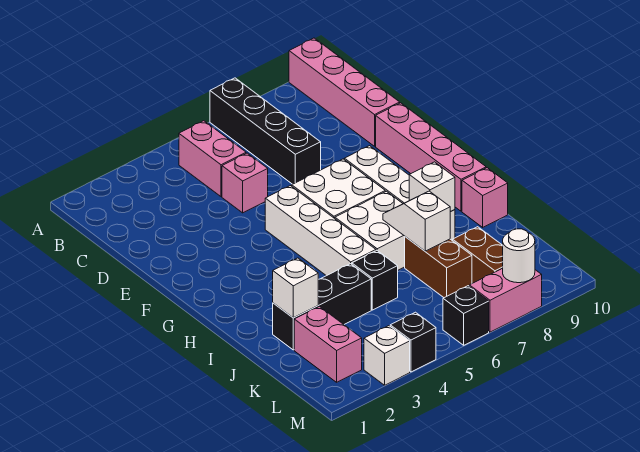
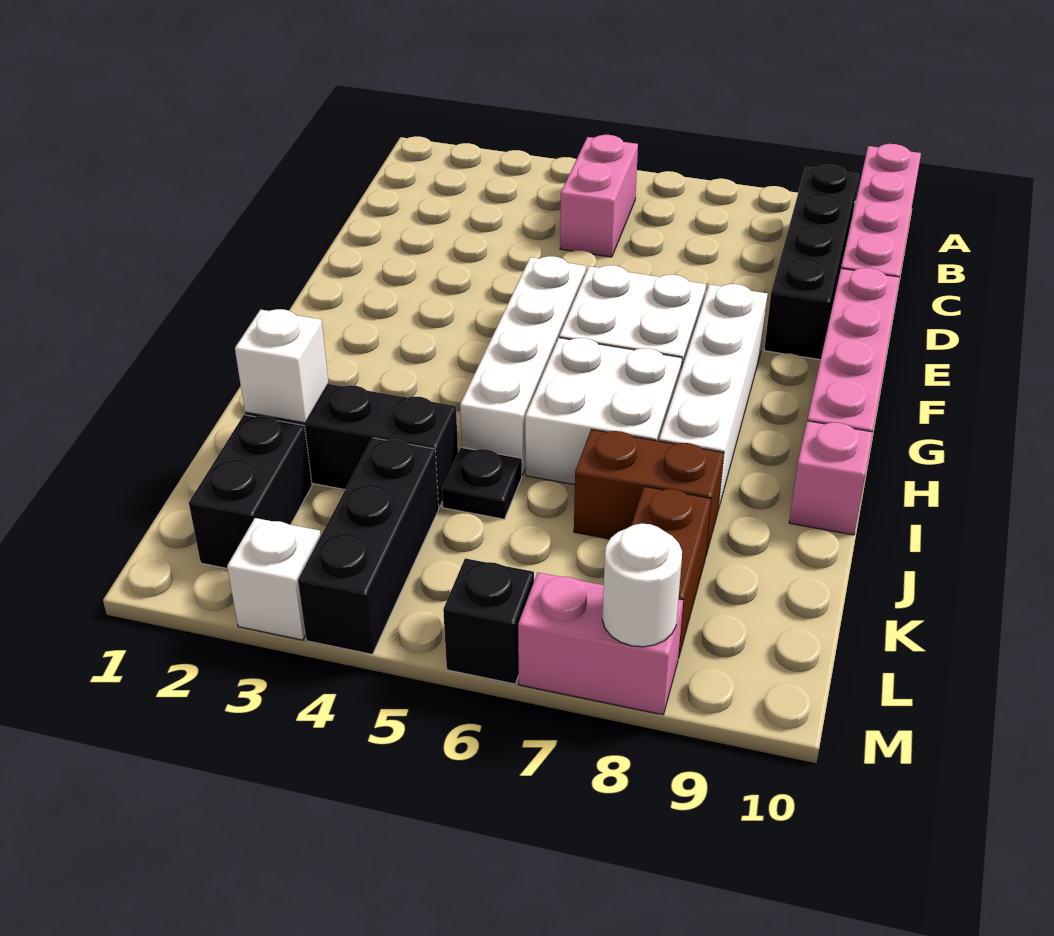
black brick A7:D7 level 1 -> black brick B9:E9 level 1
pink brick D5 level 1 -> none
white slope I7:J7 level 2 top J -> none
white brick I8 level 2 -> none
black brick J5 level 1 -> black plate J5 level 1
brown brick J7:K7 level 1 -> brown brick J7:J8 level 1
pink brick K2:L2 level 1 -> black brick K2:L2 level 1
black brick M4 level 1 -> black brick K4:M4 level 1

